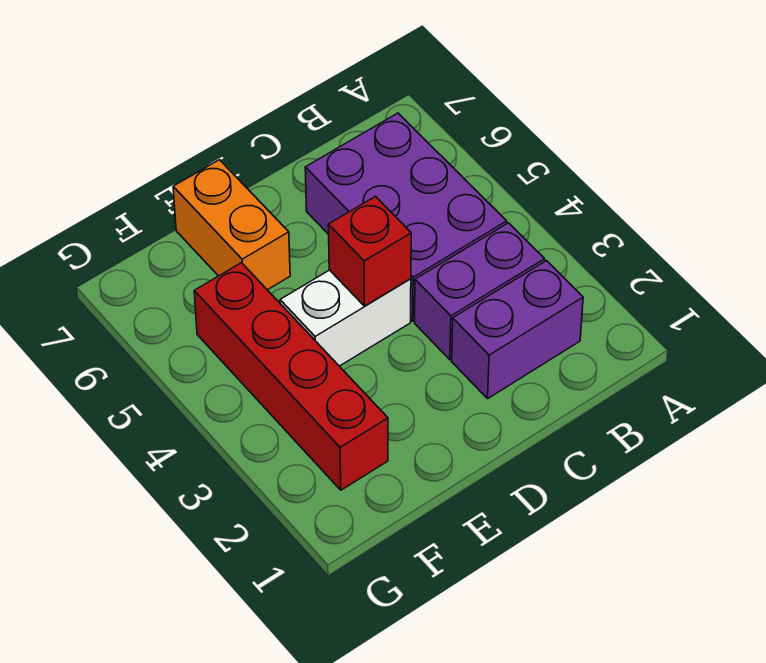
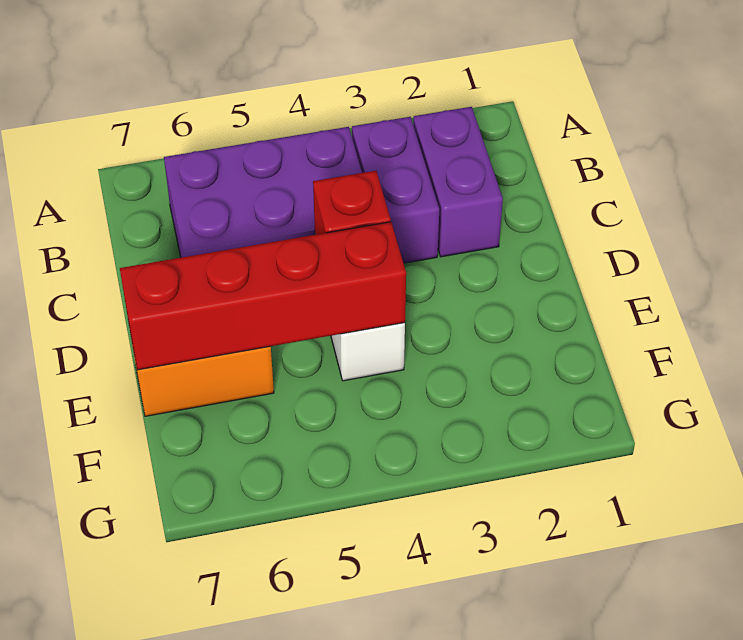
red brick F2:F5 level 1 -> red brick E4:E7 level 2

